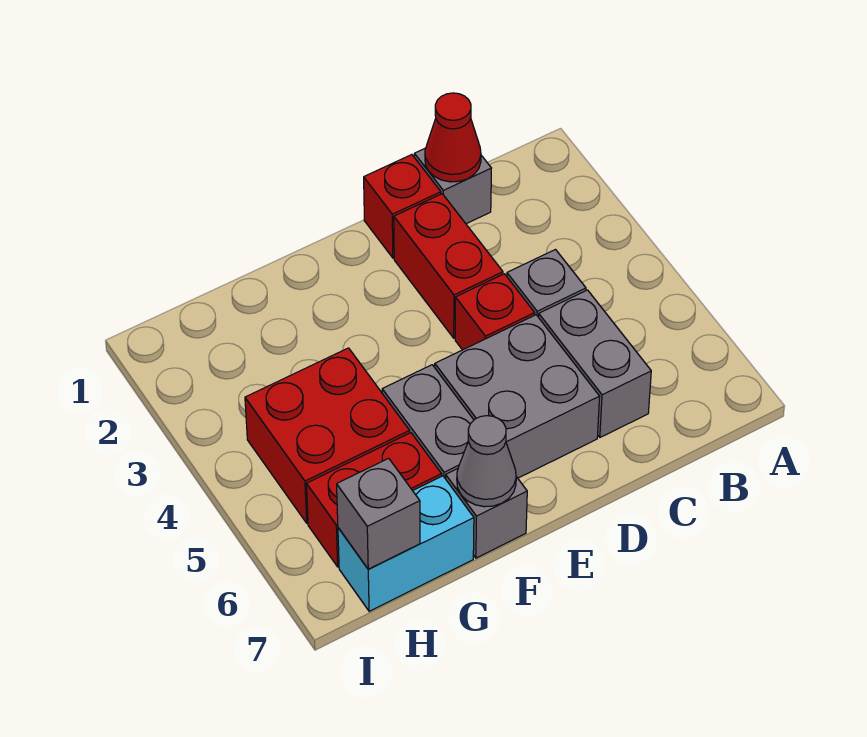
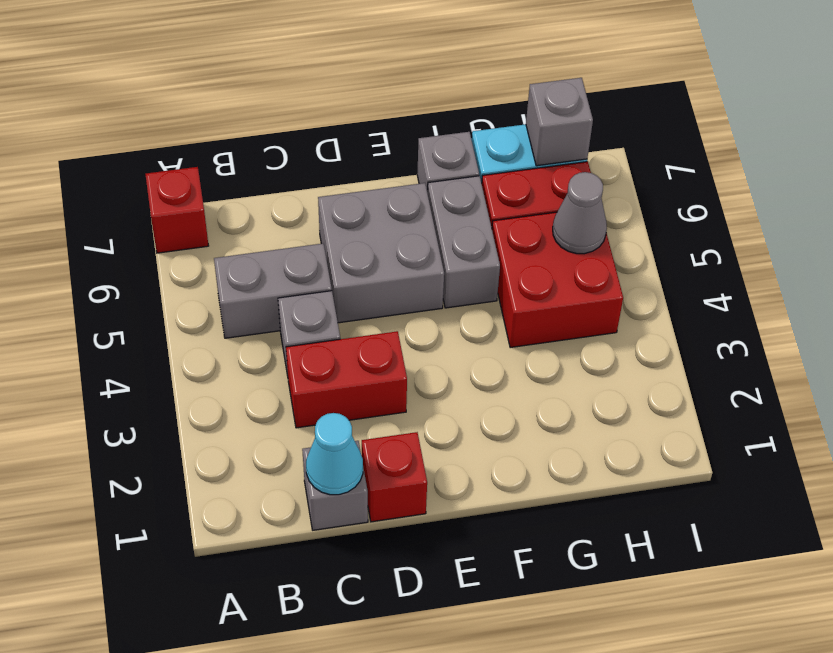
red cone C1 level 2 -> cyan cone C1 level 2
grey brick C5:C6 level 1 -> grey brick B5:C5 level 1
red brick D2:D3 level 1 -> red brick C3:D3 level 1
red brick D4 level 1 -> red brick A7 level 1
grey cone F7 level 2 -> grey cone H5 level 2

